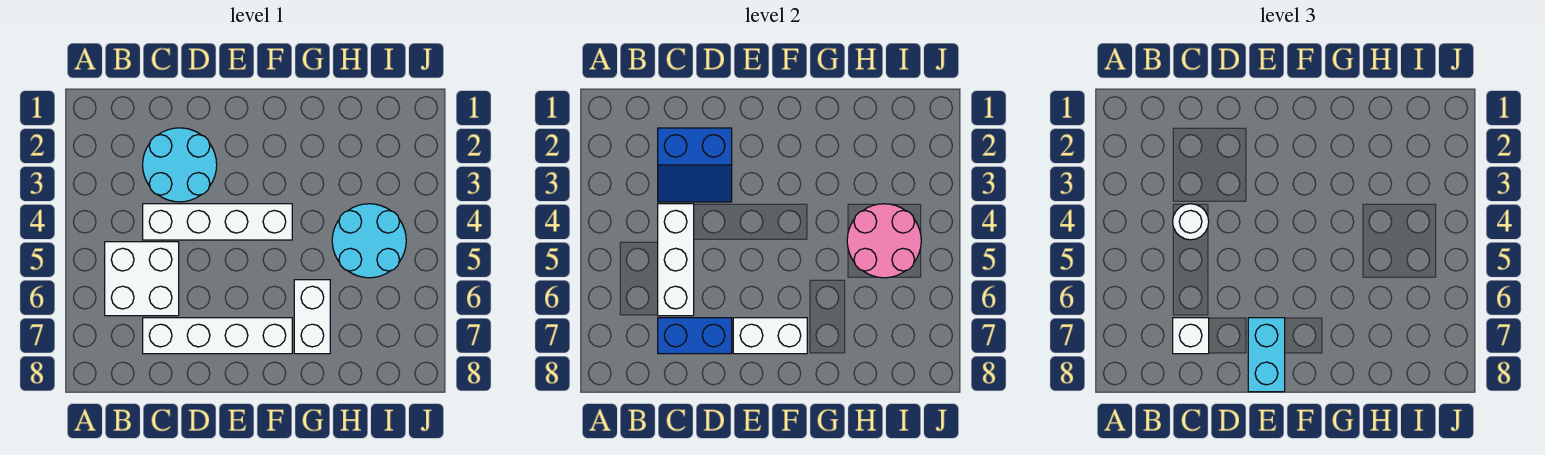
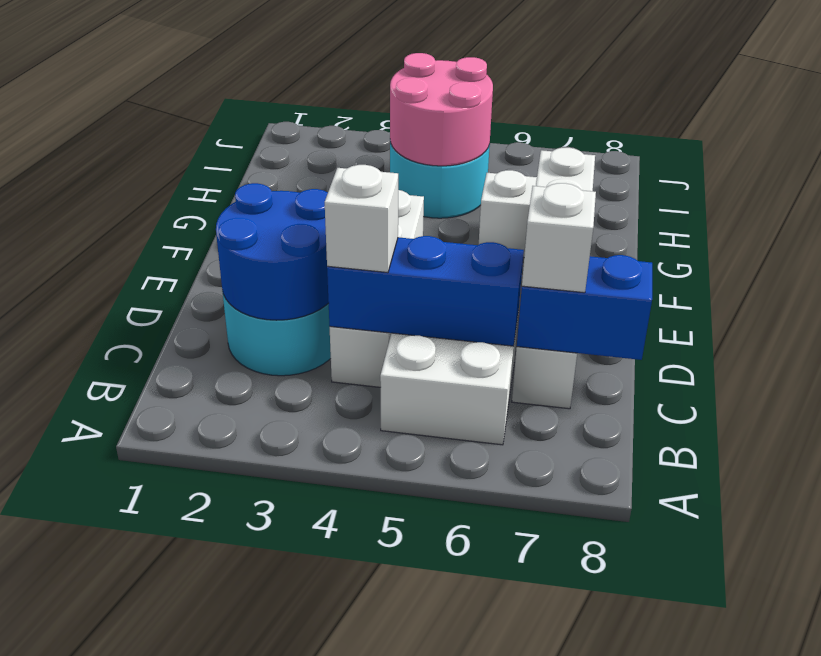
blue slope C2:D3 level 2 top 2 -> blue round brick C2:D3 level 2
white brick C4:C6 level 2 -> blue brick C4:C6 level 2
white round brick C4 level 3 -> white brick C4 level 3
blue brick C7:D7 level 2 -> blue brick C7:C8 level 2
cyan brick E7:E8 level 3 -> none

